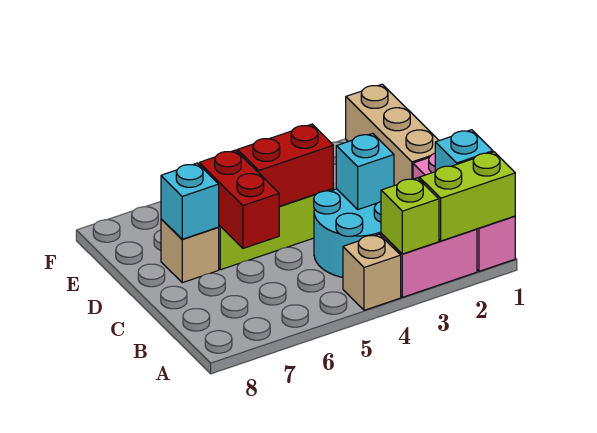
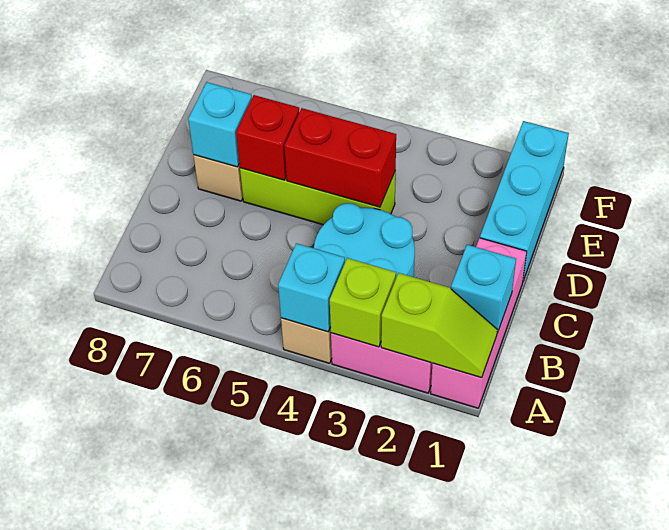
lime brick A1:A2 level 2 -> lime slope A1:A2 level 2 top 2
cyan brick C3 level 2 -> cyan brick A4 level 2
red brick C6:D6 level 2 -> red brick D6 level 2
tan brick D1:F1 level 1 -> cyan brick D1:F1 level 1

